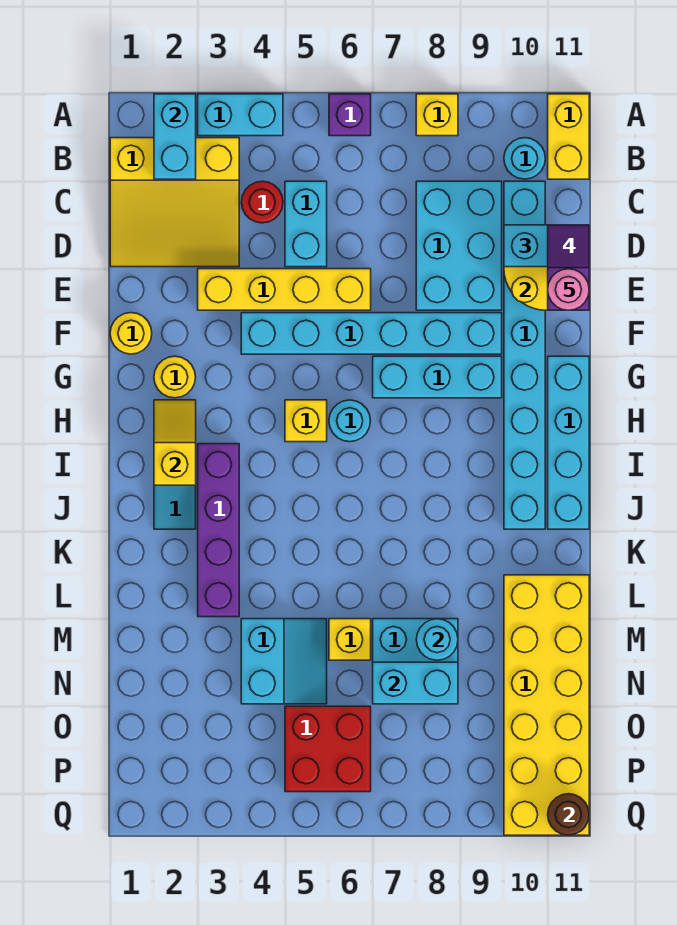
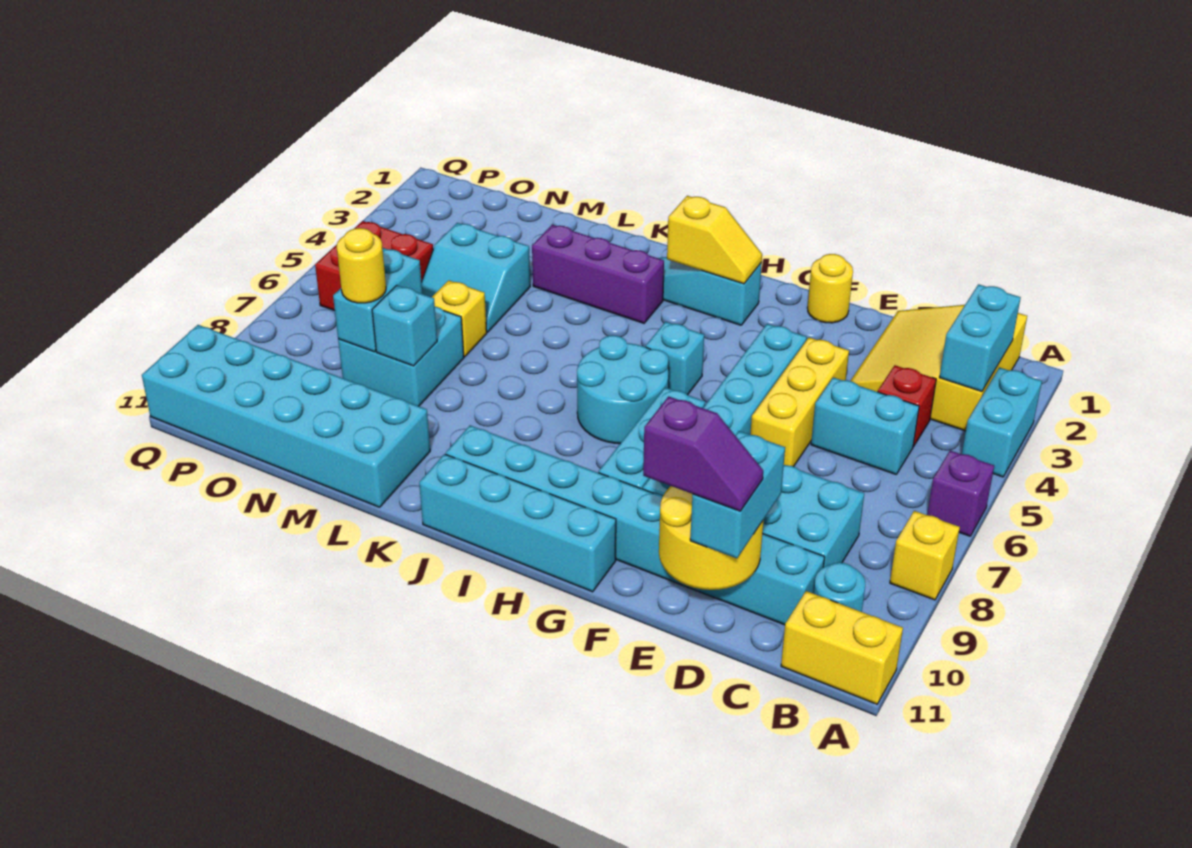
cyan brick A2:B2 level 2 -> cyan brick B2:B3 level 2
red round brick C4 level 1 -> red brick C4 level 1
yellow brick E3:E6 level 1 -> yellow brick E4:E6 level 1
pink round brick E11 level 5 -> none
yellow round brick G2 level 1 -> yellow round brick N8 level 3
yellow brick H5 level 1 -> cyan brick H5 level 1
cyan round brick H6 level 1 -> cyan round brick H6:I7 level 1
purple brick I3:L3 level 1 -> purple brick J3:L3 level 1
yellow brick L10:Q11 level 1 -> cyan brick L10:Q11 level 1
cyan round brick M8 level 2 -> cyan brick M8 level 2
brown round brick Q11 level 2 -> none

